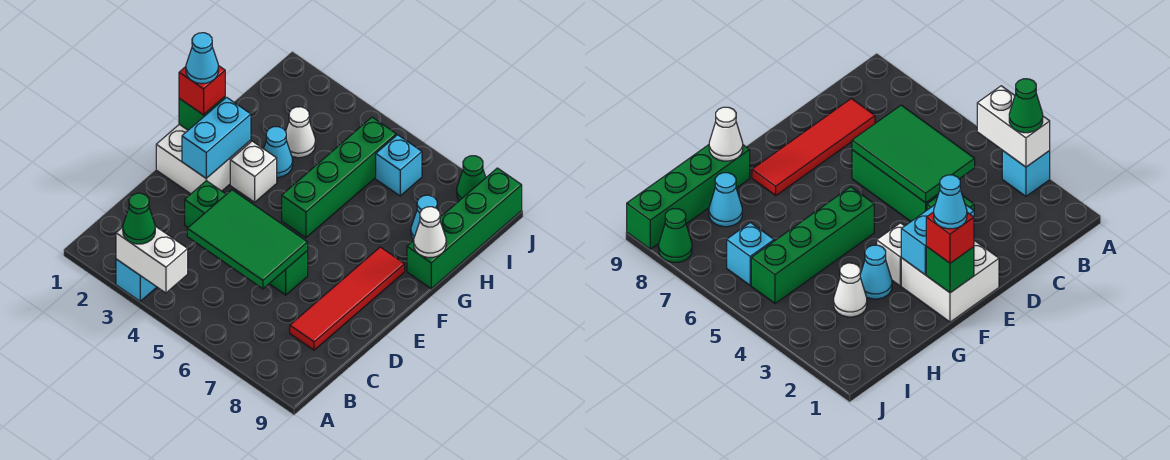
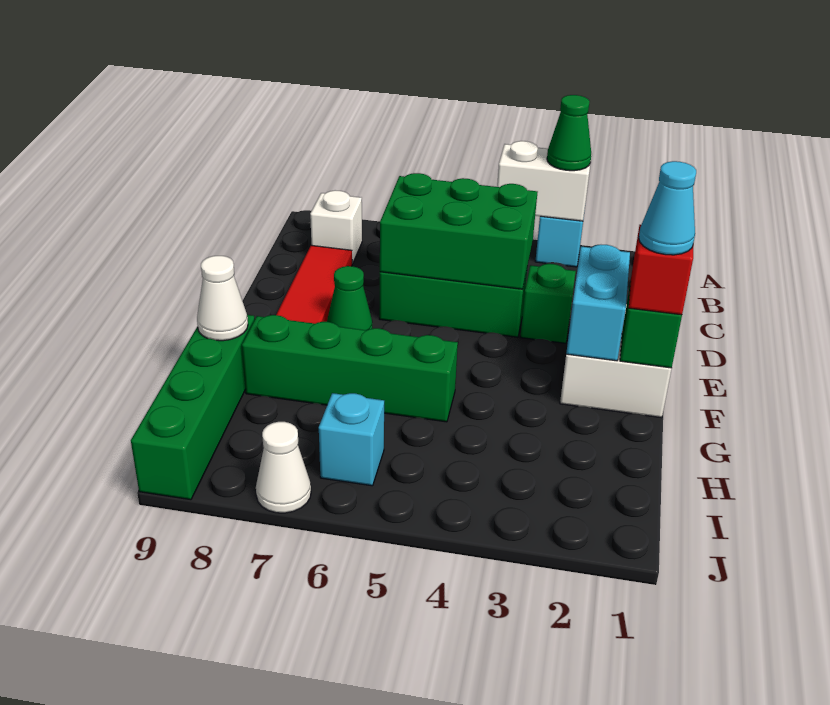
green tile C4:D6 level 2 -> green brick C4:D6 level 2
white brick F3 level 1 -> white brick B8 level 1
green brick F5:I5 level 1 -> green brick G5:G8 level 1
cyan cone G3 level 1 -> none
white cone H3 level 1 -> white cone J7 level 1
cyan cone H8 level 1 -> none
green cone J8 level 1 -> green cone E7 level 1

